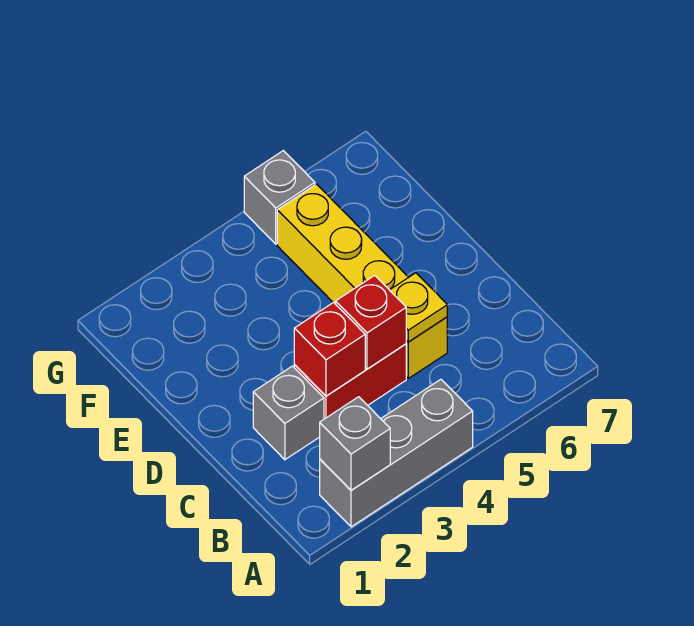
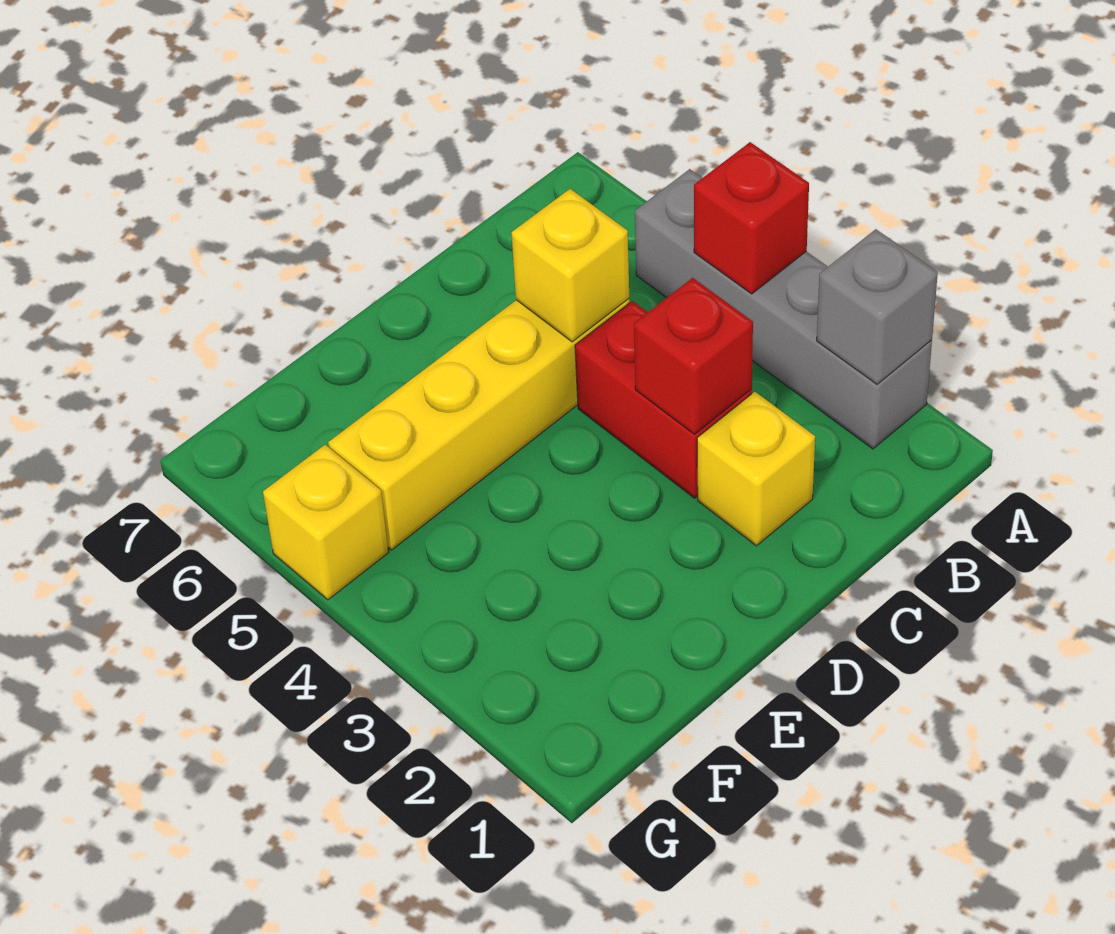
grey brick A2:A4 level 1 -> grey brick A2:A5 level 1
grey brick C2 level 1 -> yellow brick C2 level 1
red brick C4 level 2 -> red brick A4 level 2
yellow plate C5 level 2 -> yellow brick C5 level 2
grey brick G5 level 1 -> yellow brick G5 level 1

